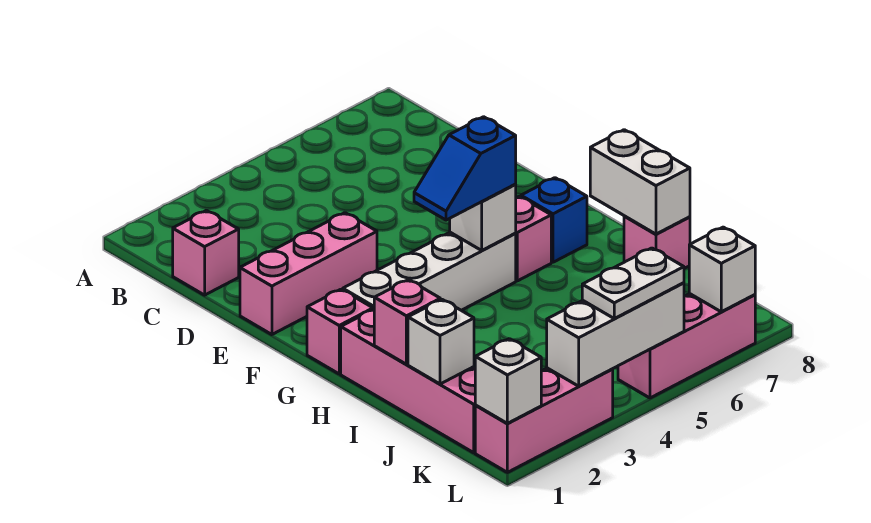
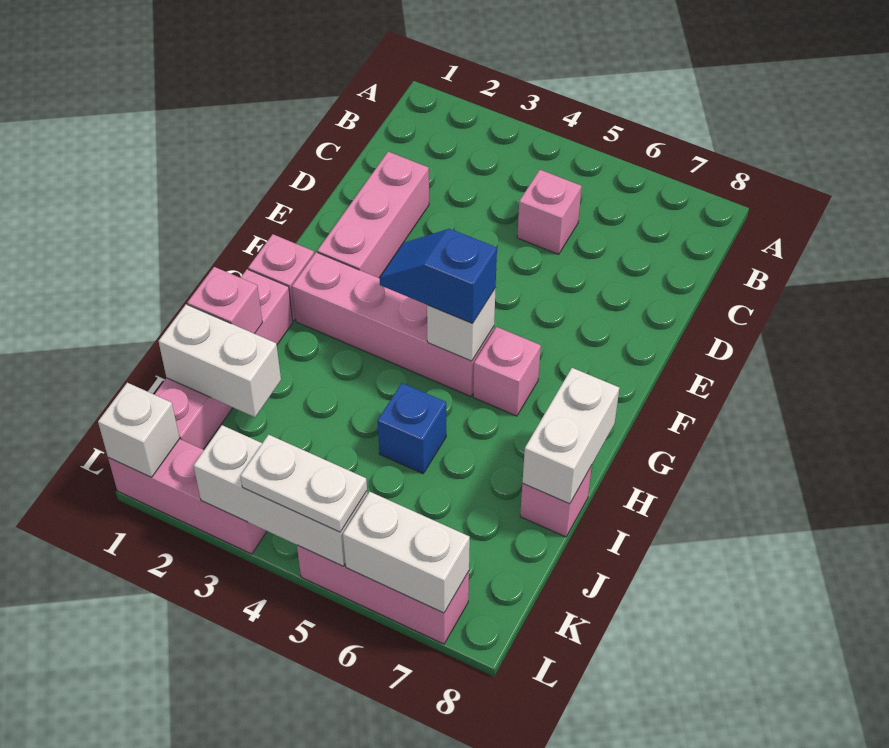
pink brick C1 level 1 -> pink brick C5 level 1
pink brick E1:E3 level 1 -> pink brick D2:F2 level 1
white brick G2:G5 level 1 -> pink brick G2:G5 level 1
blue brick G7 level 1 -> blue brick I5 level 1
white brick J1 level 2 -> white brick J1:J2 level 2
white brick L7 level 2 -> white brick L6:L7 level 2

